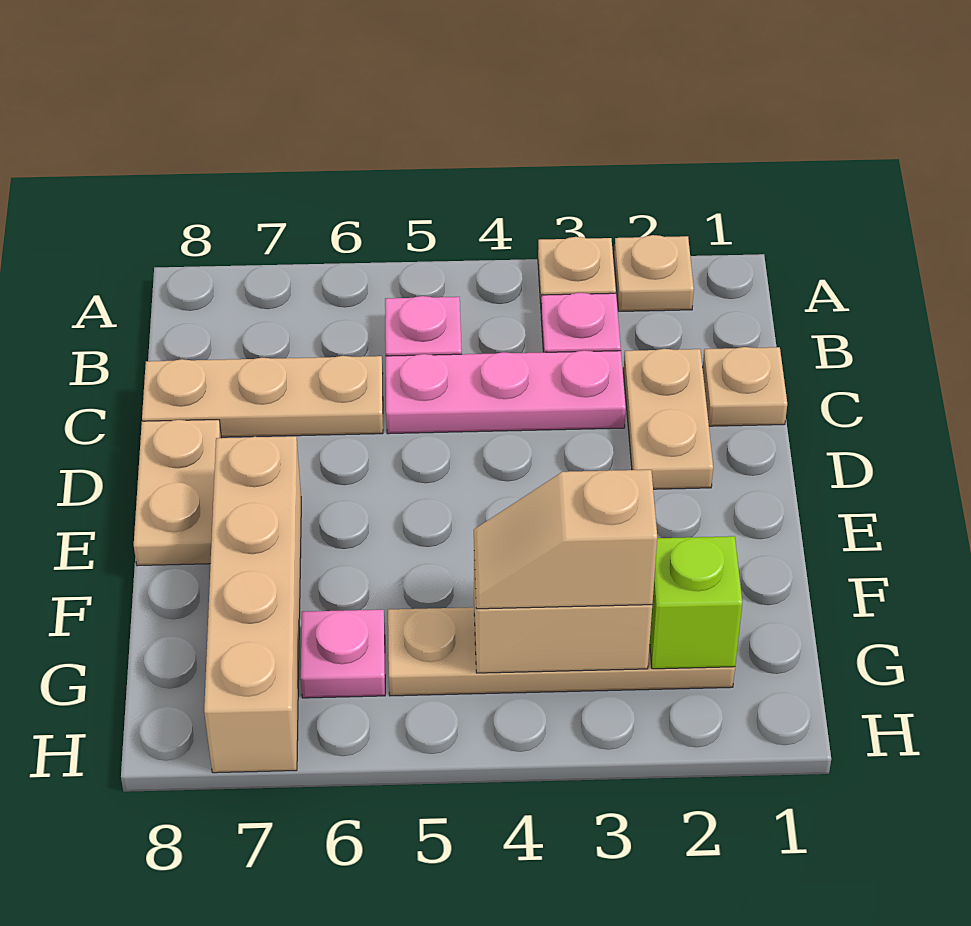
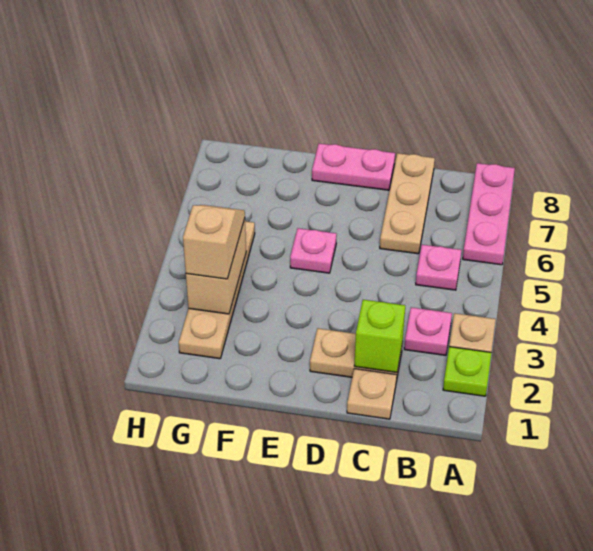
tan plate A2 level 1 -> lime plate A2 level 1
pink plate C3:C5 level 1 -> pink plate A6:A8 level 1
tan plate D8:E8 level 1 -> pink plate D8:E8 level 1
tan brick E7:H7 level 1 -> none
lime brick G2 level 2 -> lime brick C2 level 2
pink plate G6 level 1 -> pink plate E5 level 1

